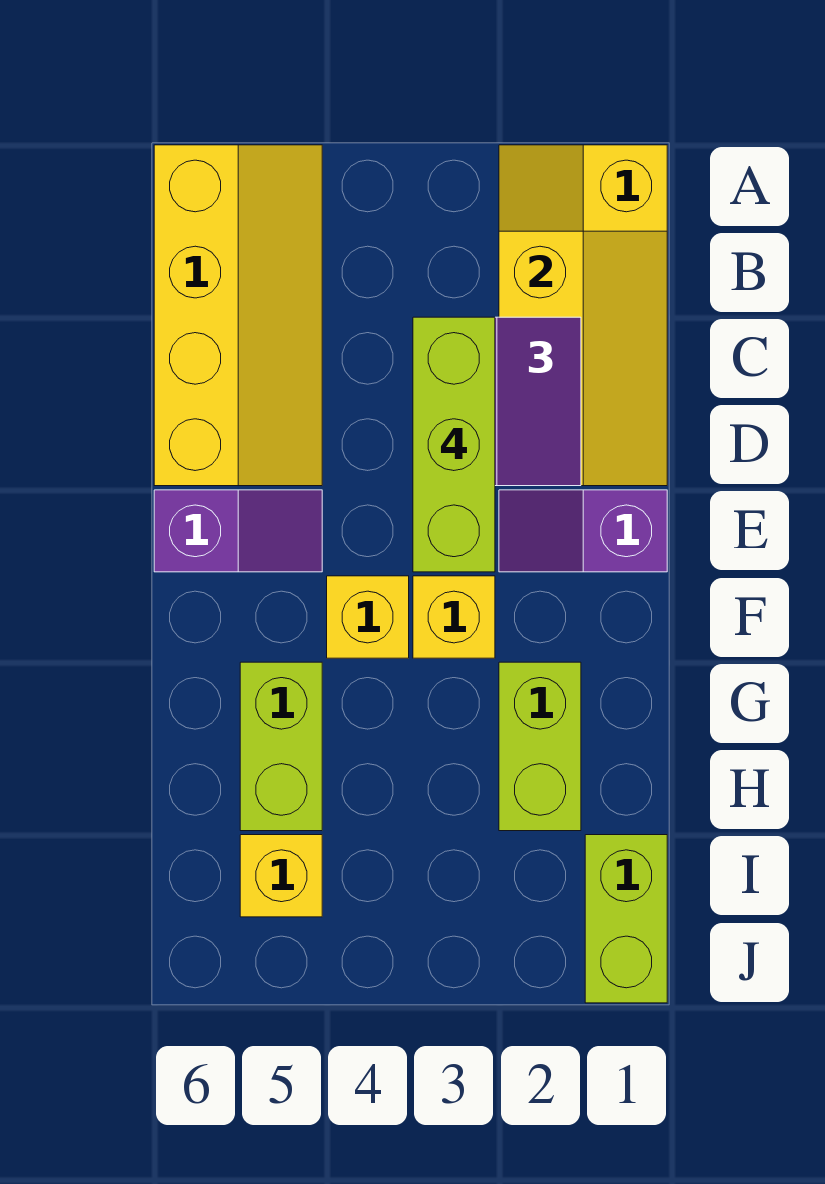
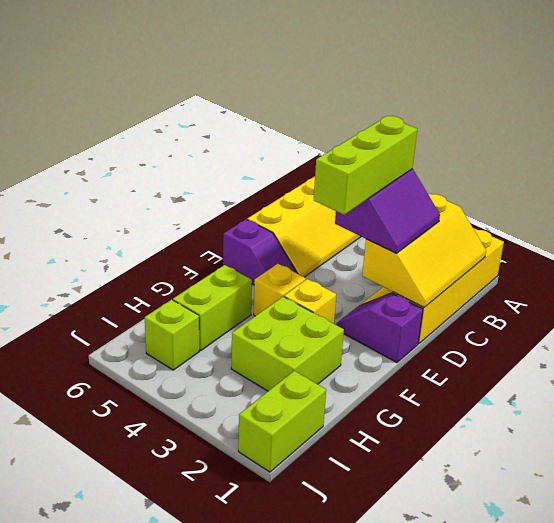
lime brick G2:H2 level 1 -> lime brick G2:H3 level 1
yellow brick I5 level 1 -> lime brick I5 level 1

